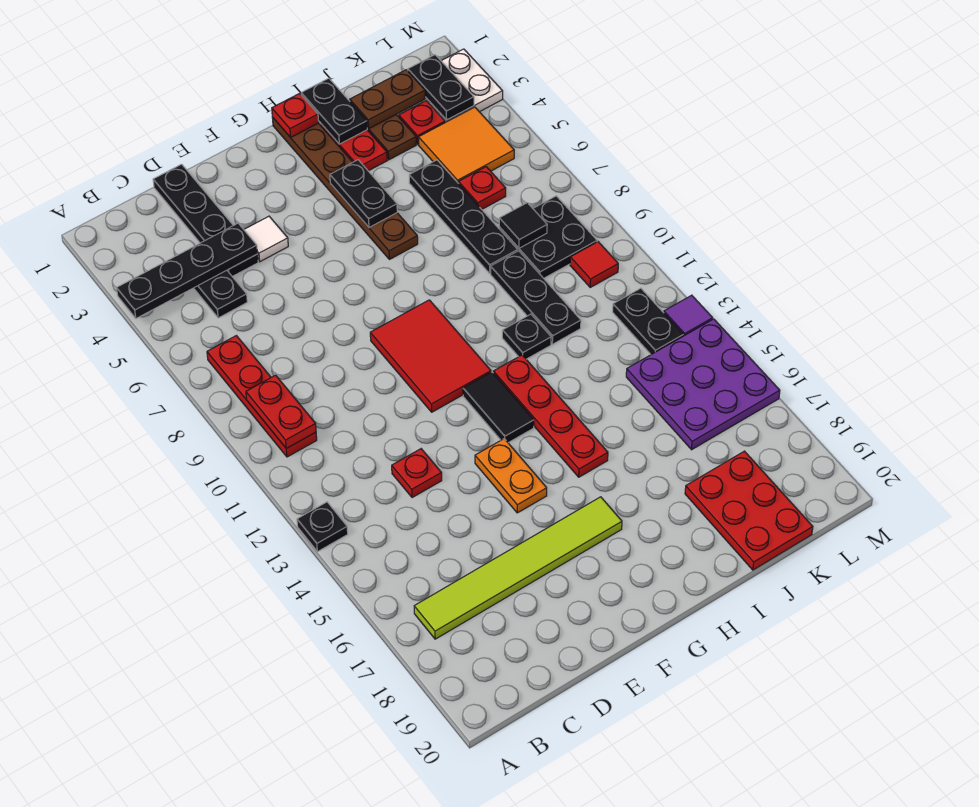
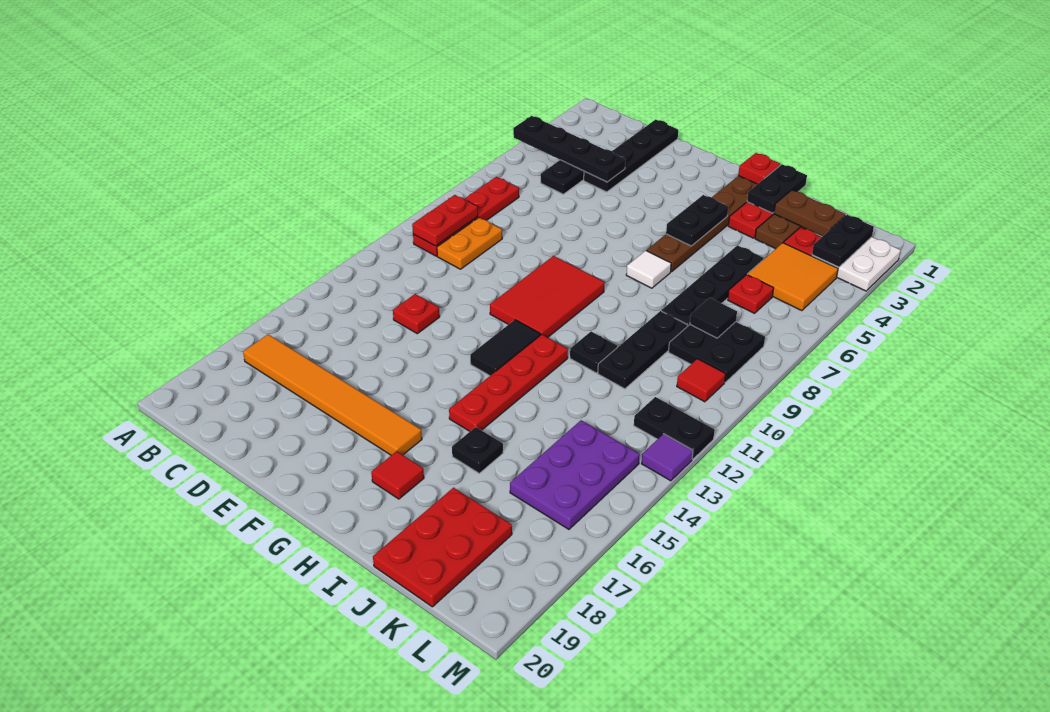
black plate A13 level 1 -> black plate I16 level 1
lime tile B17:G17 level 1 -> orange tile B17:G17 level 1
white tile E4 level 1 -> white tile H7 level 1
orange plate F14:F15 level 1 -> orange plate C9:C10 level 1
none -> red tile H18 level 1
purple plate K14:M16 level 1 -> purple plate K14:L16 level 1
black plate L12:L13 level 1 -> black plate L12:M12 level 1

